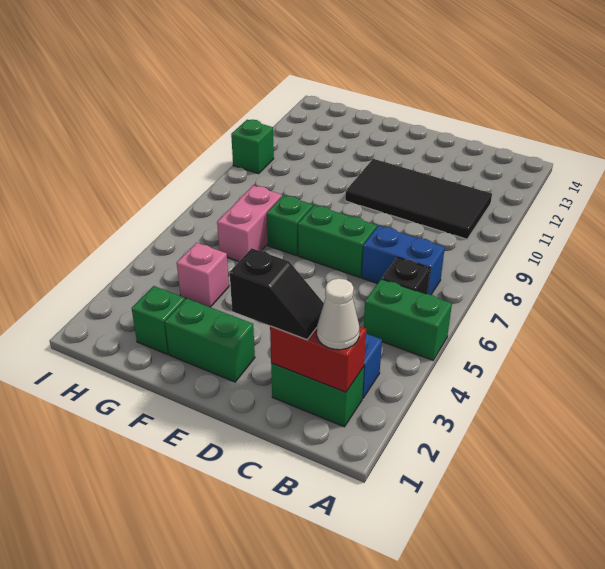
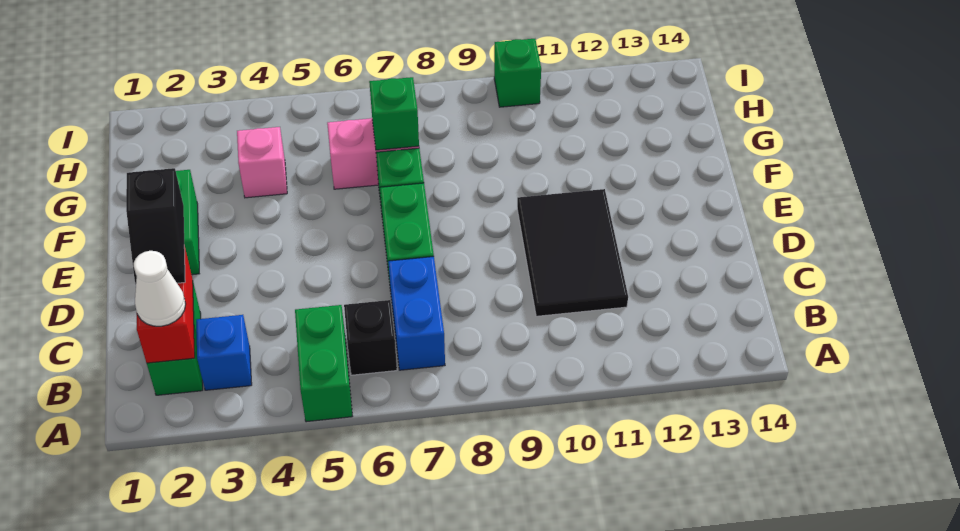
black tile B10:E11 level 1 -> black tile C10:E11 level 1
green brick G2 level 1 -> green brick G7 level 2

